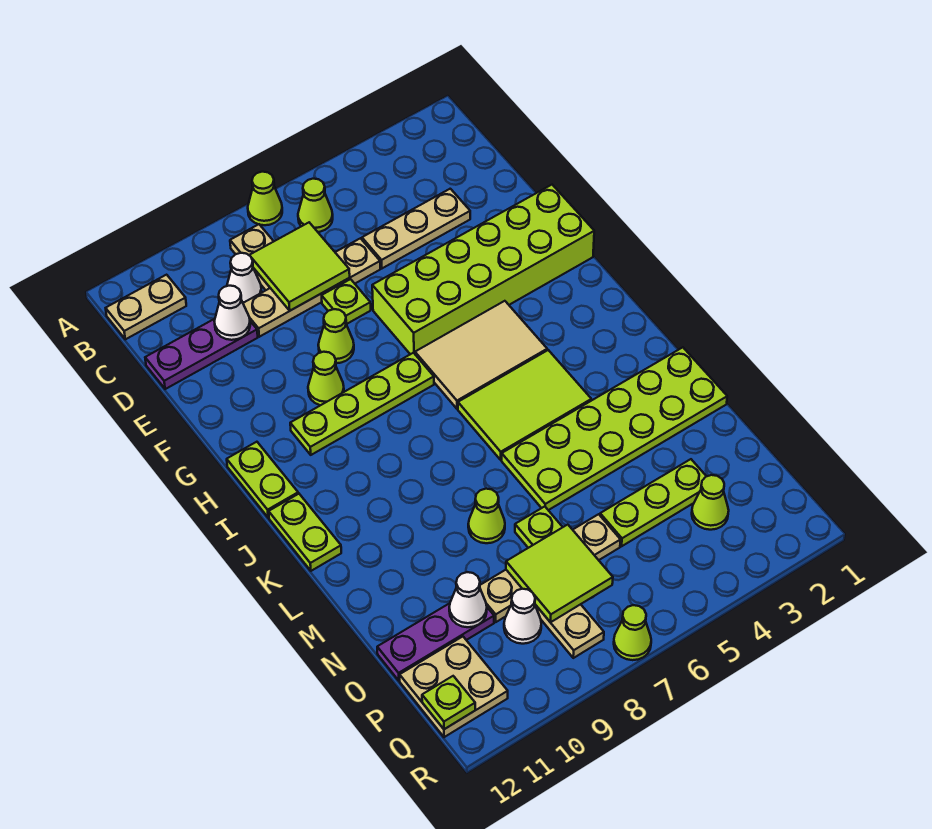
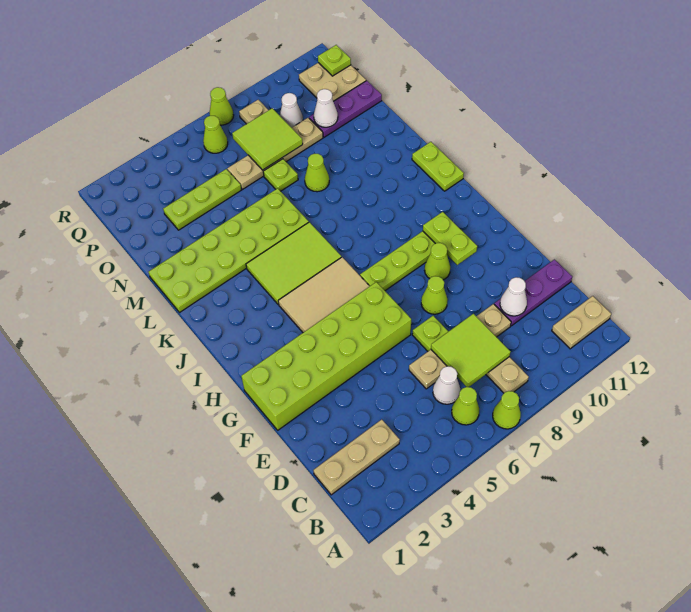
white cone C9 level 1 -> white cone C6 level 1
tan plate D3:D5 level 1 -> tan plate C1:C3 level 1
lime plate H12:I12 level 1 -> lime plate G10:H10 level 2
lime cone P3 level 1 -> lime cone Q6 level 1

